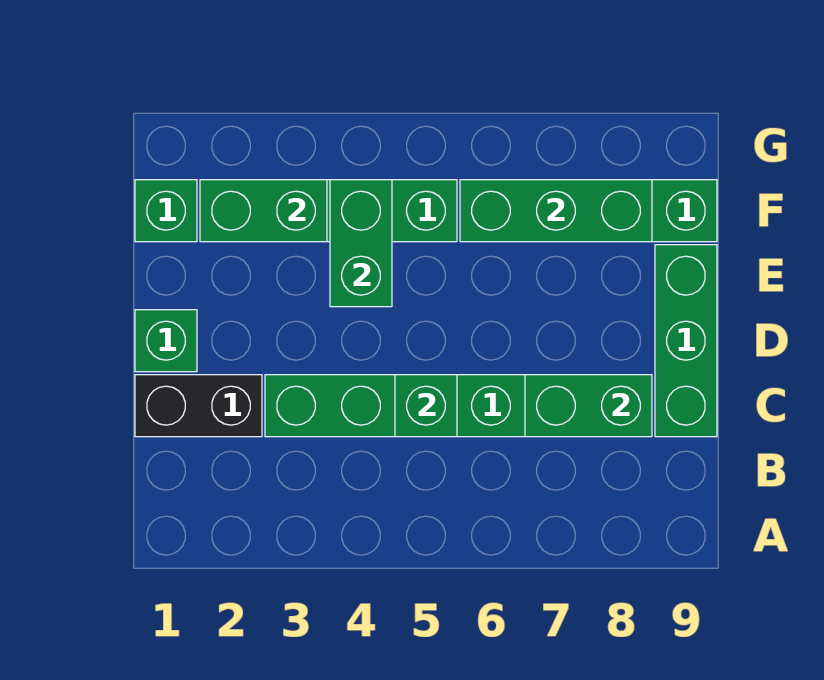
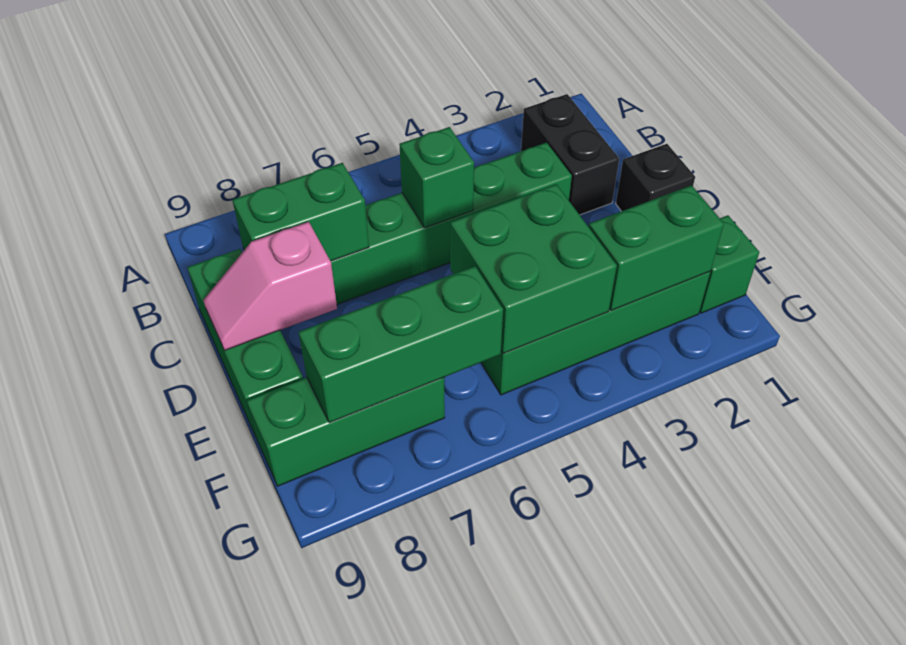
black brick C1:C2 level 1 -> black brick B2:C2 level 1
green brick D1 level 1 -> black brick D1 level 1
none -> pink slope D8:D9 level 2 top 8
green brick E4:F4 level 2 -> green brick E4:F5 level 2

